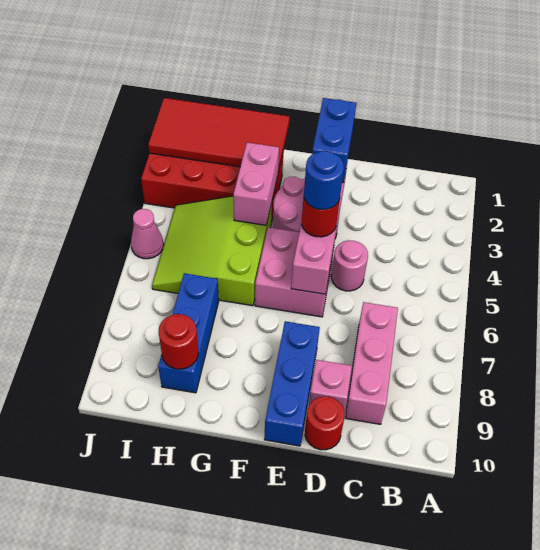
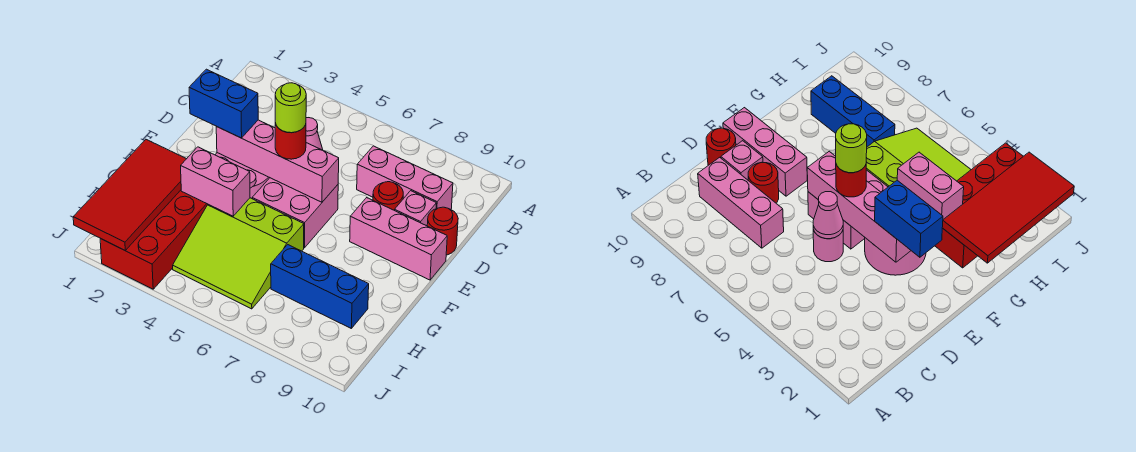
blue round brick E5 level 4 -> lime round brick E5 level 4
blue brick E8:E10 level 1 -> pink brick E8:E10 level 1
red round brick H9 level 2 -> red round brick D8 level 1
pink cone J5 level 1 -> pink cone D5 level 2

